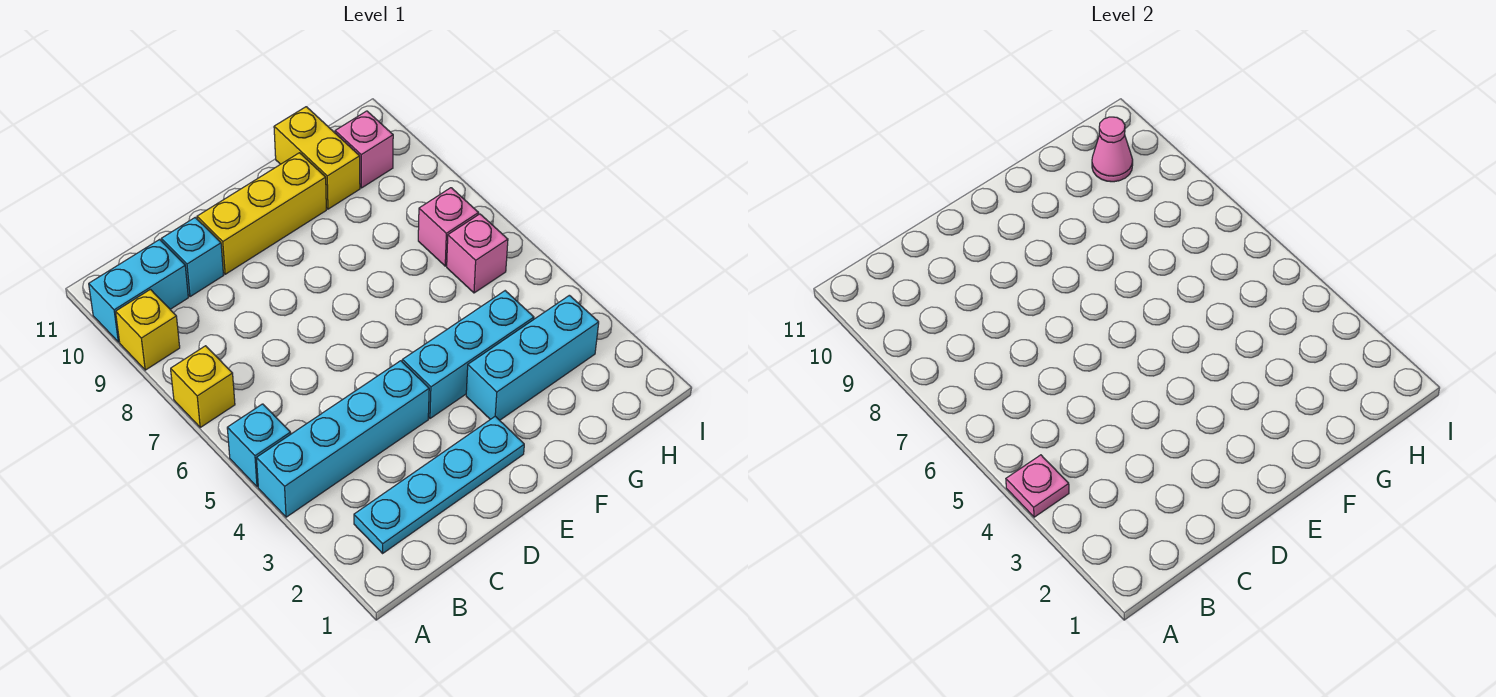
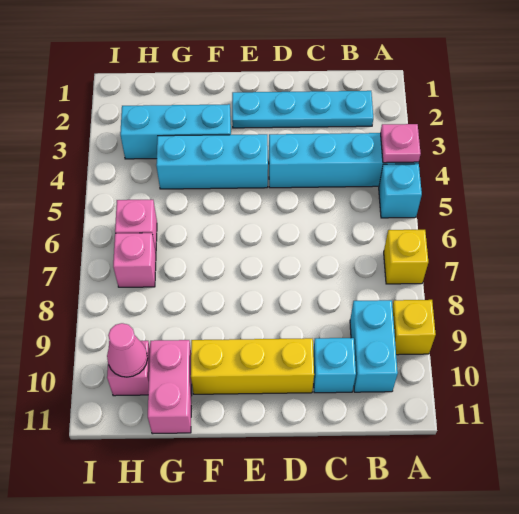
cyan brick A10:B10 level 1 -> cyan brick B9:B10 level 1
yellow brick G10:G11 level 1 -> pink brick G10:G11 level 1

